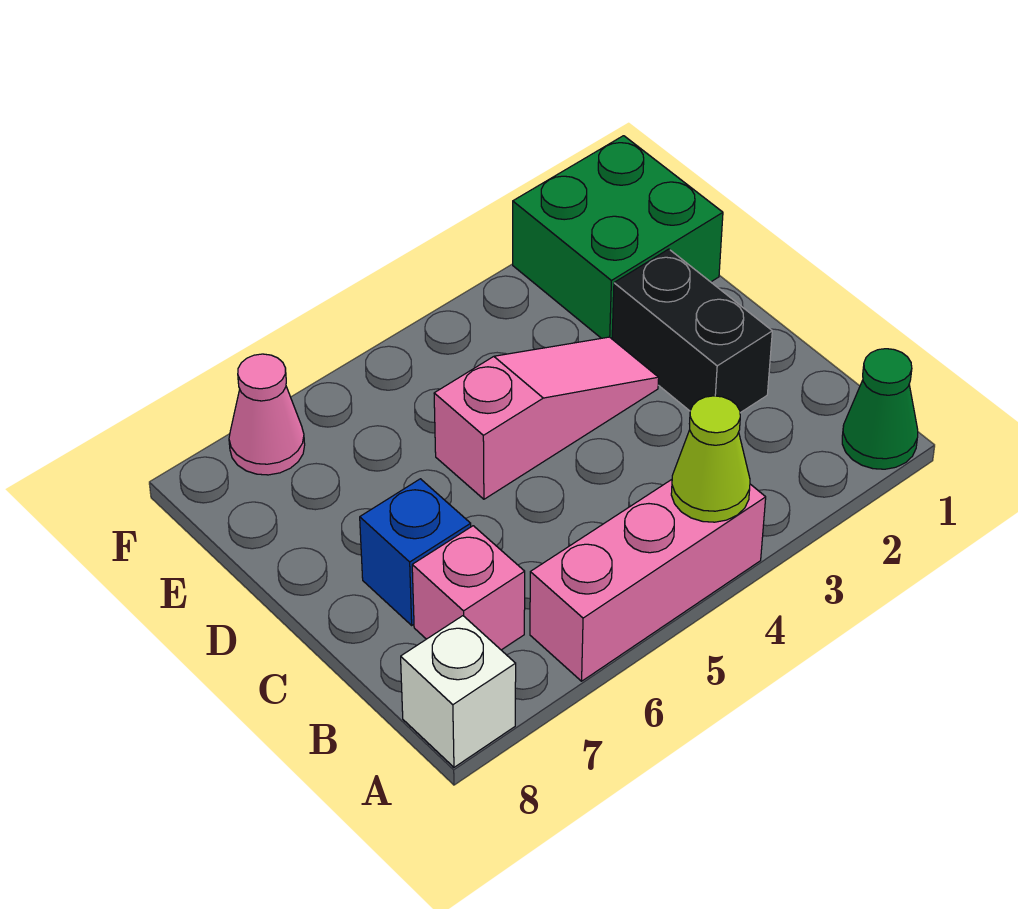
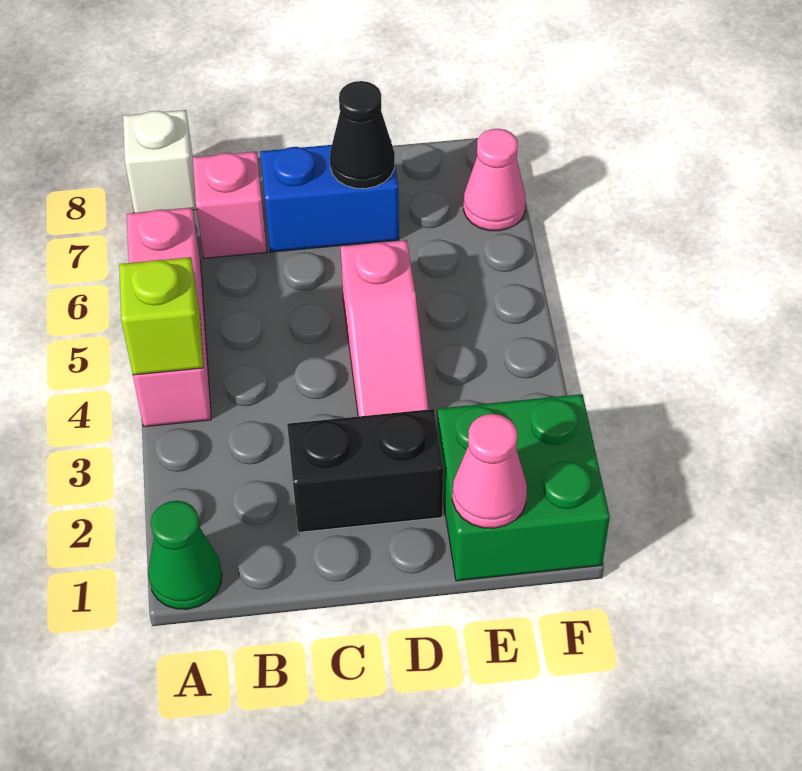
lime cone A4 level 2 -> lime brick A4 level 2
blue brick C7 level 1 -> blue brick C7:D7 level 1
none -> black cone D7 level 2
none -> pink cone E1 level 2

